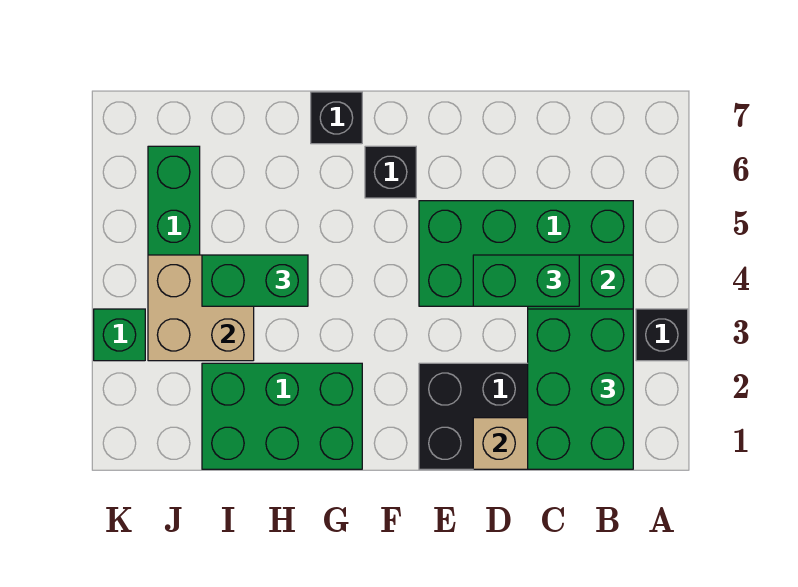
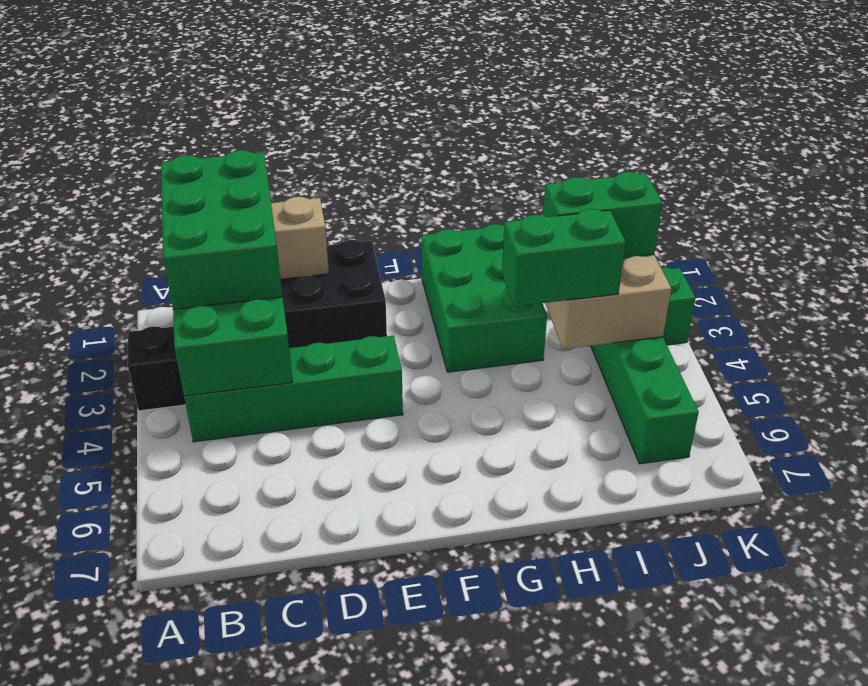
green brick B4:E5 level 1 -> green brick B4:E4 level 1
green brick C4:D4 level 3 -> green brick I3:J3 level 3
black brick F6 level 1 -> none
green brick G1:I2 level 1 -> green brick G1:H3 level 1
black brick G7 level 1 -> none

